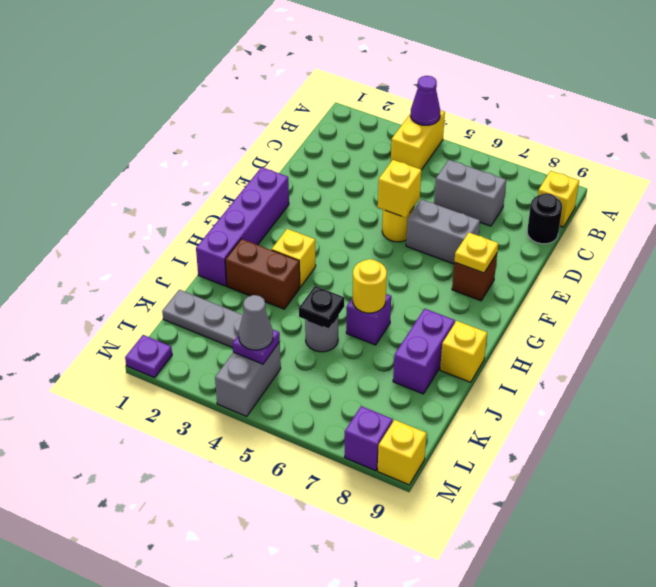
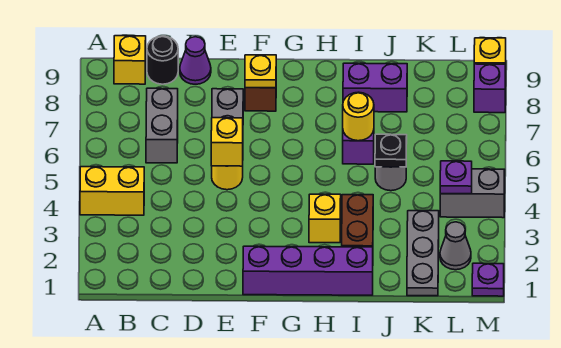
purple cone A4 level 2 -> purple cone D9 level 1
yellow brick I9 level 1 -> none
grey cone L4 level 3 -> grey cone L2 level 1

